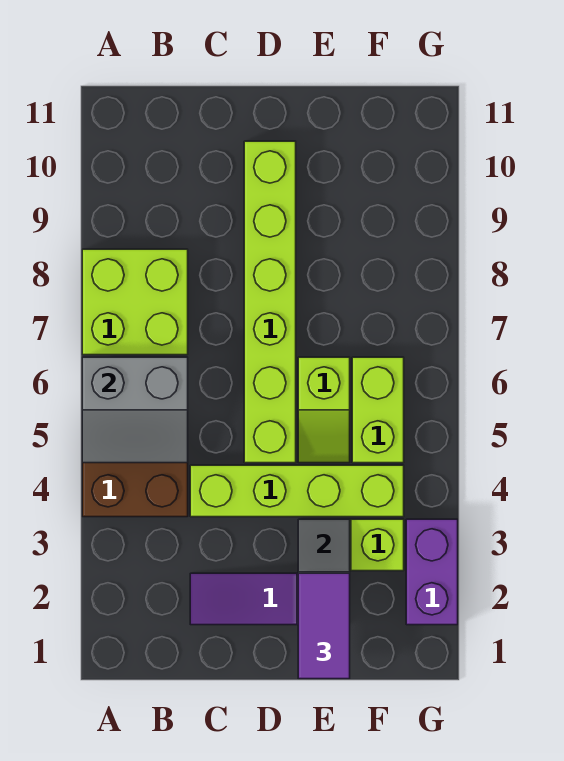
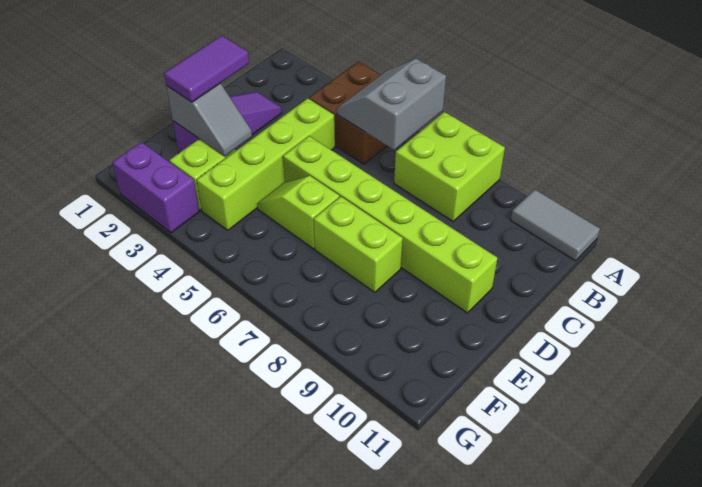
none -> grey tile A10:A11 level 1
purple tile E1:E2 level 3 -> purple tile D2:E2 level 3
lime brick F5:F6 level 1 -> lime brick E7:E8 level 1

